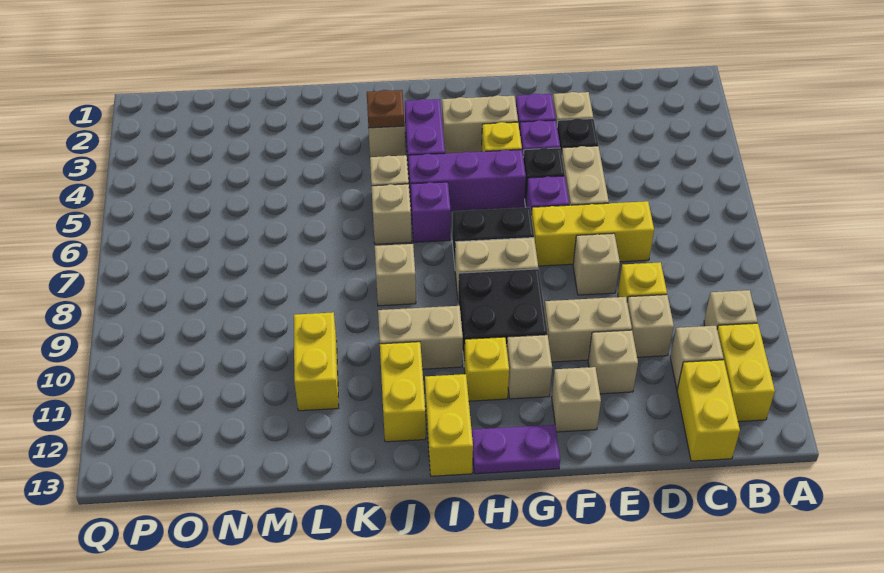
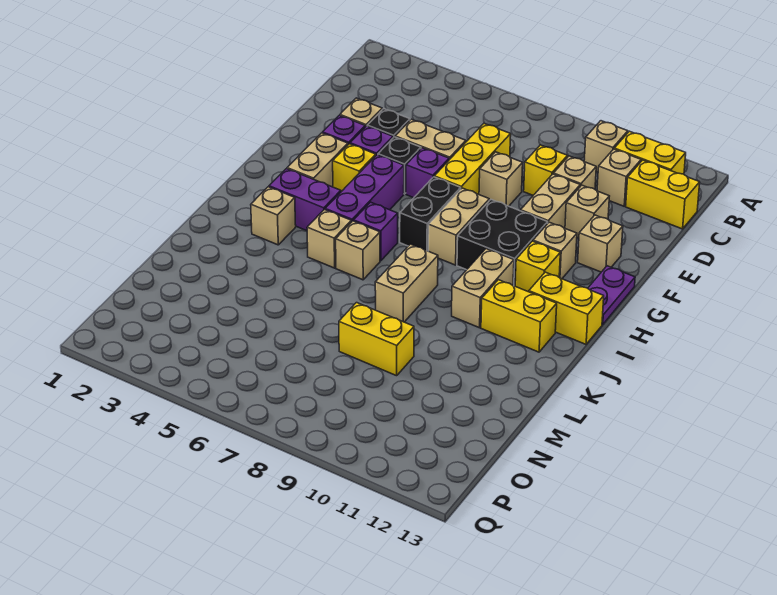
brown plate J3 level 2 -> none
tan brick J8 level 1 -> tan brick J8:K8 level 1
yellow brick L10:L11 level 1 -> yellow brick M8:M9 level 1

